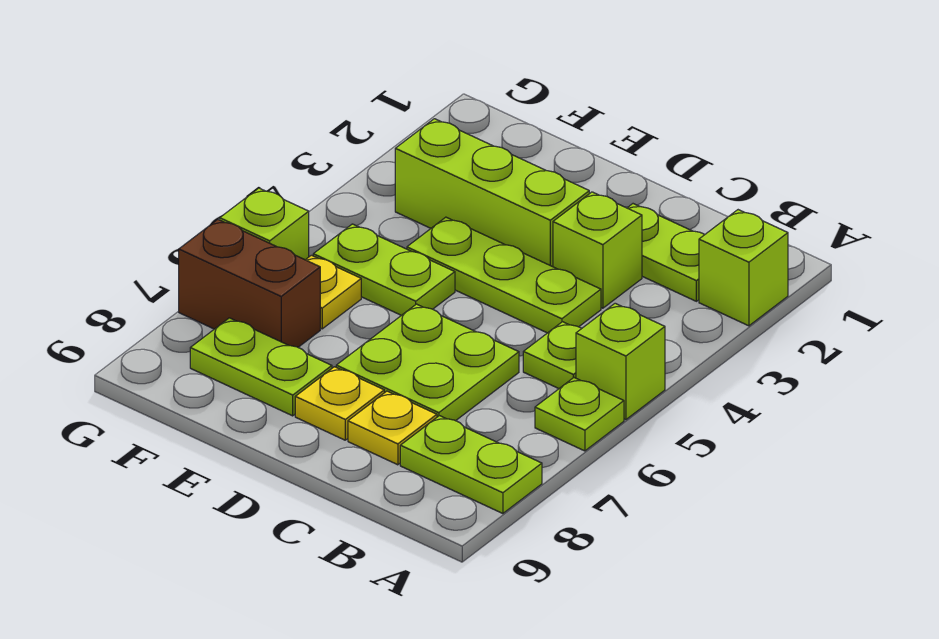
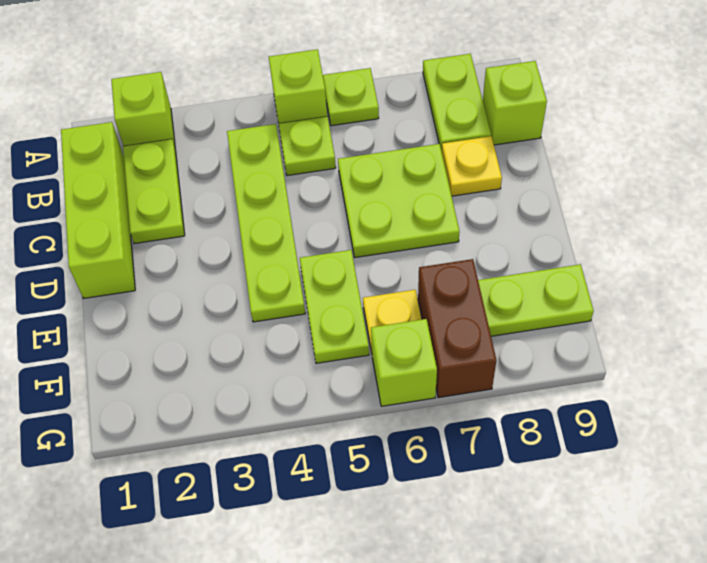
lime brick C3 level 1 -> lime brick B9 level 1
lime plate C4:E4 level 1 -> lime plate B4:E4 level 1
lime brick D3:F3 level 1 -> lime brick B1:D1 level 1
yellow plate D8 level 1 -> none
lime plate E8:F8 level 1 -> lime plate F8:F9 level 1

